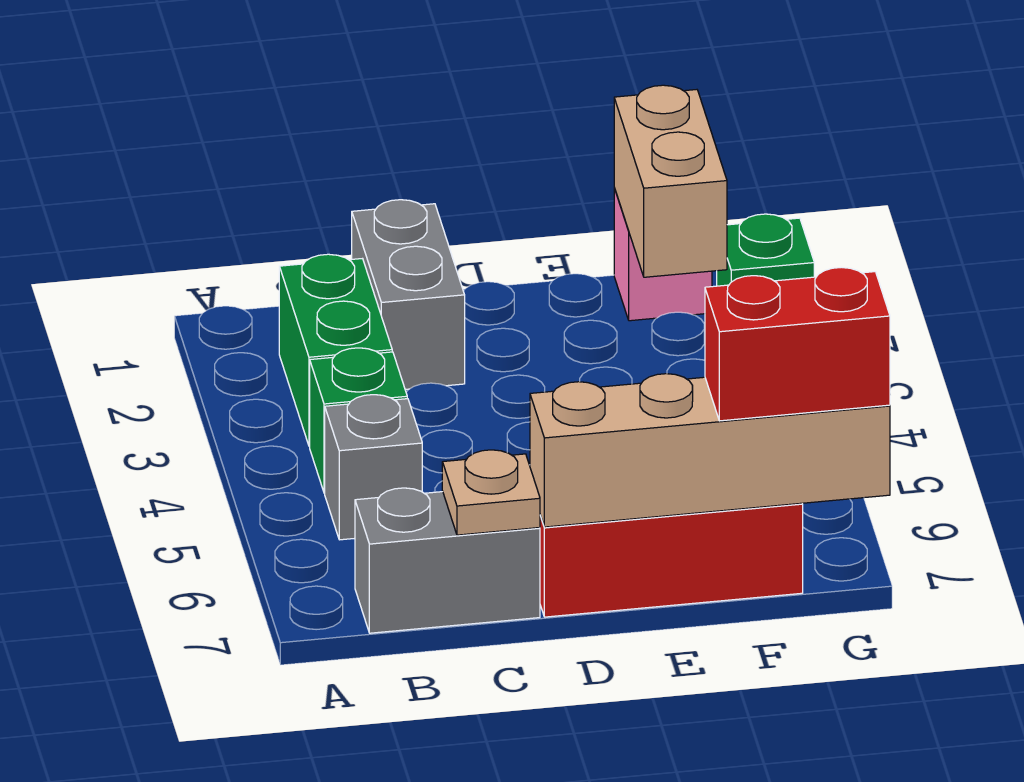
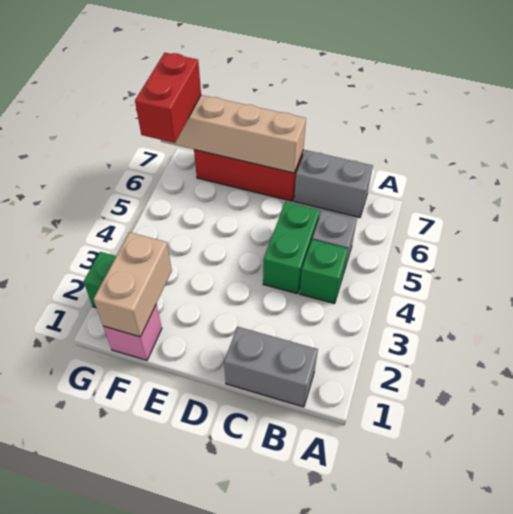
green brick B2:B3 level 1 -> green brick C4:C5 level 1
grey brick C1:C2 level 1 -> grey brick B1:C1 level 1
tan plate C7 level 2 -> none
red brick F7:G7 level 3 -> red brick G6:G7 level 3

